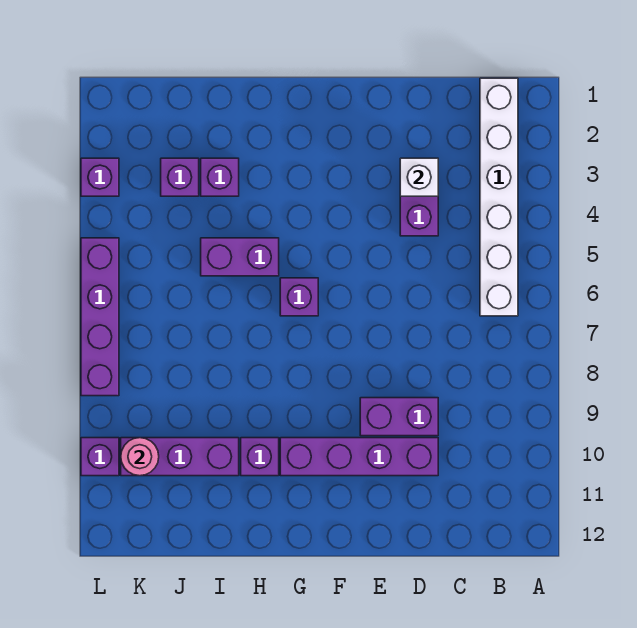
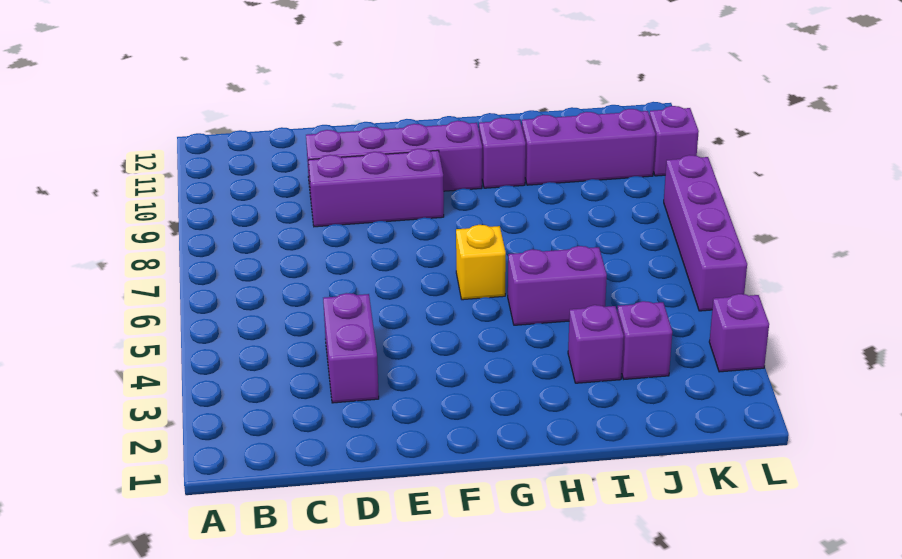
white brick B1:B6 level 1 -> none
white brick D3 level 2 -> none
purple brick D9:E9 level 1 -> purple brick D9:F9 level 1
purple brick G6 level 1 -> yellow brick G6 level 1
pink round brick K10 level 2 -> none

